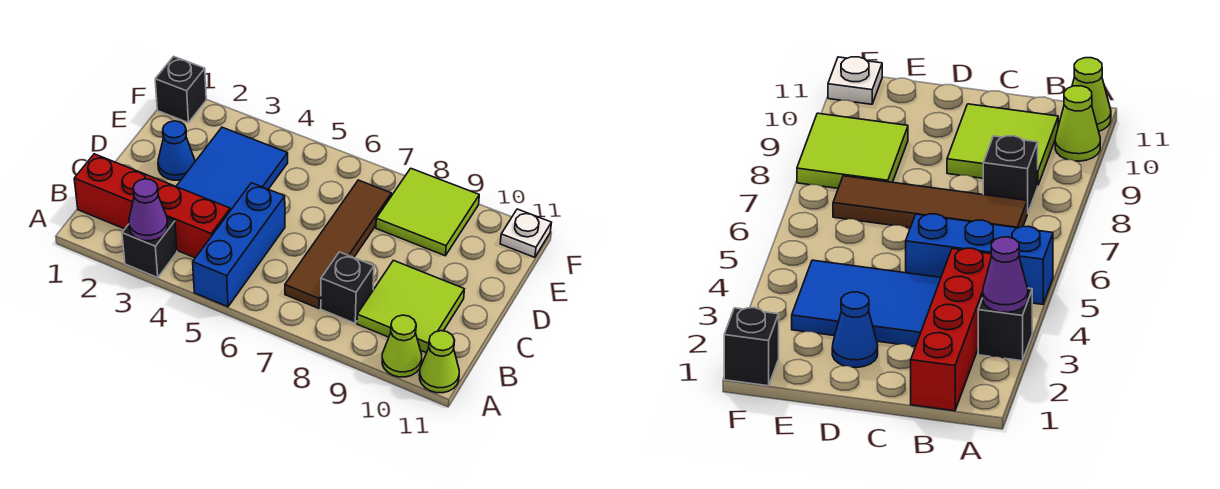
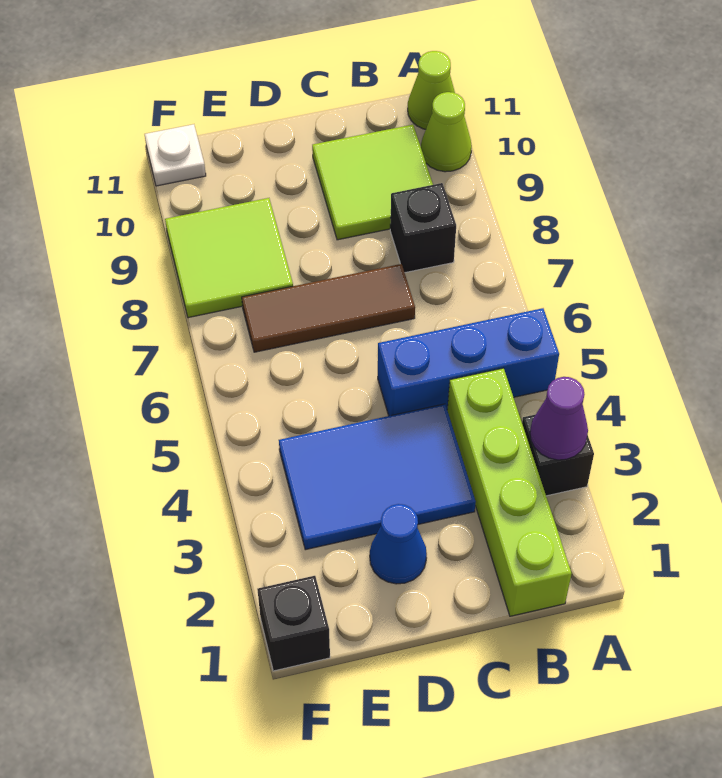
red brick B1:B4 level 1 -> lime brick B1:B4 level 1
brown tile B7:E7 level 1 -> brown tile C7:E7 level 1

